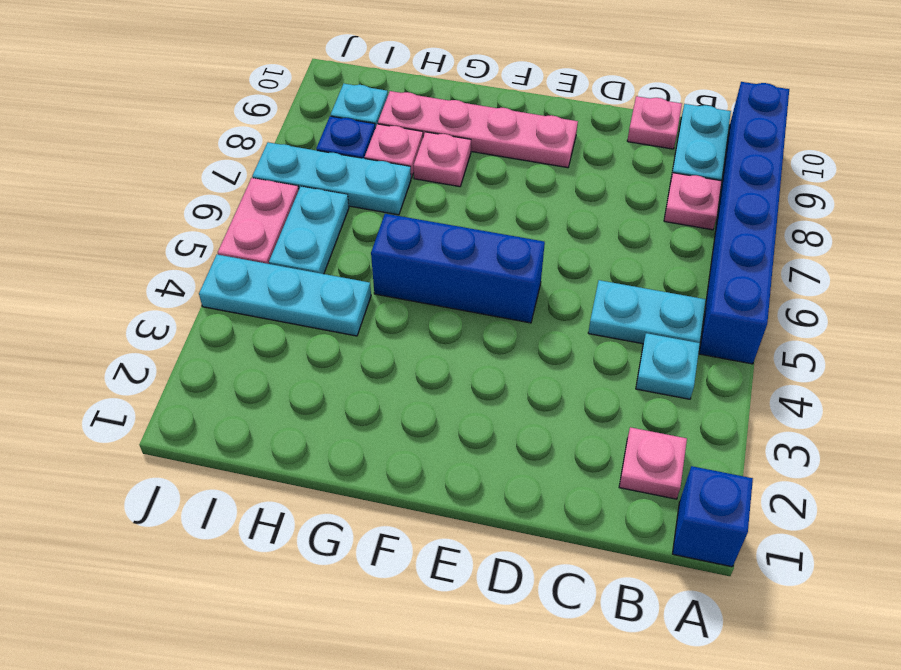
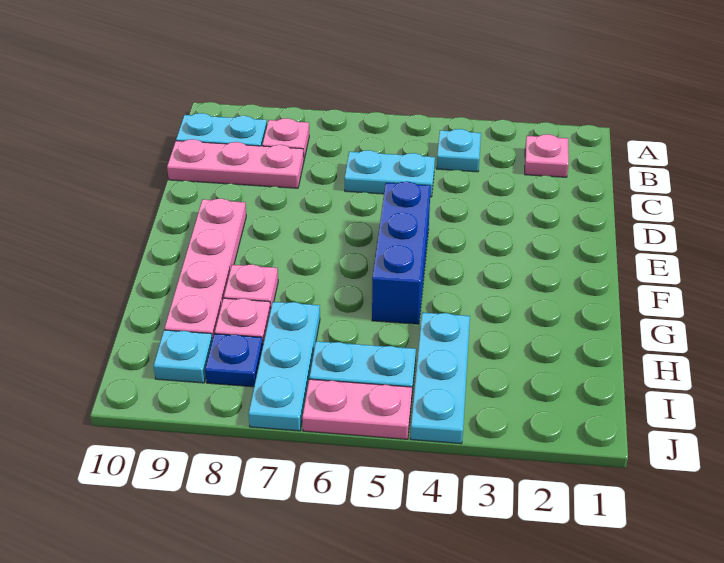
blue brick A1 level 1 -> none
blue brick A5:A10 level 1 -> none
cyan plate B5:C5 level 1 -> cyan plate C5:C6 level 1
pink plate C10 level 1 -> pink plate C8:C10 level 1

